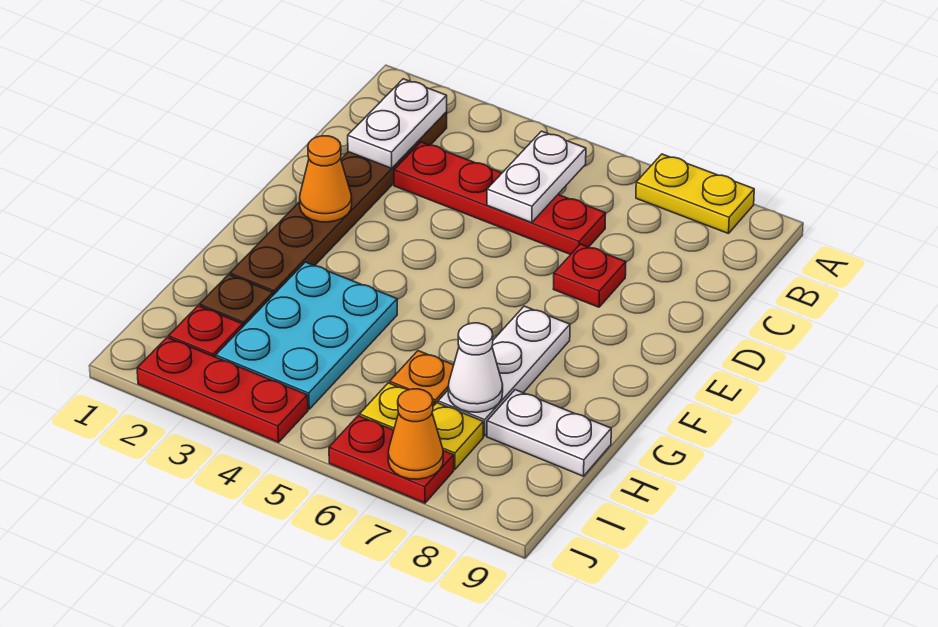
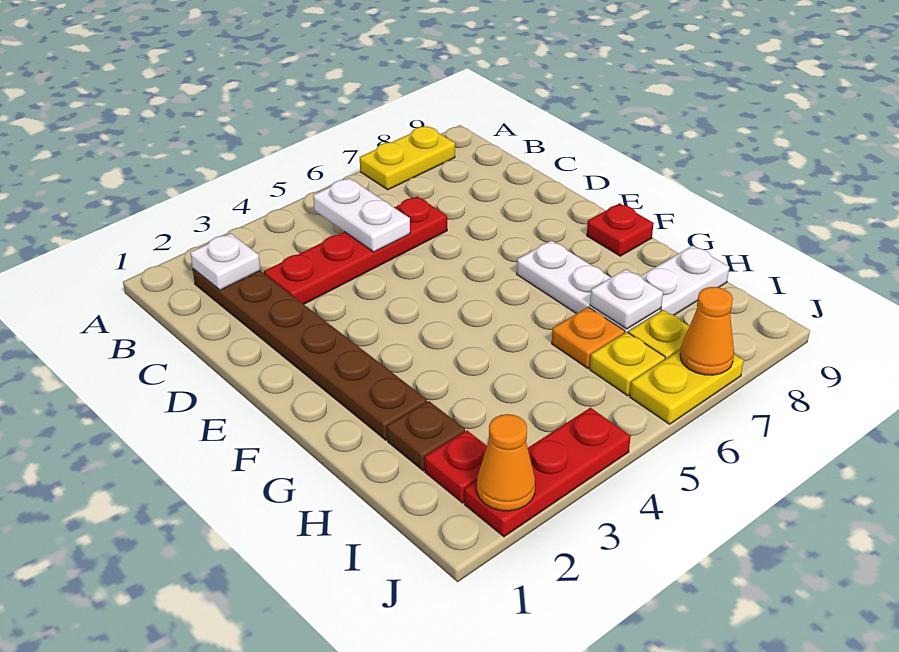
white plate B2:C2 level 2 -> white plate B2 level 2
red plate D7 level 1 -> red plate F9 level 1
orange cone E2 level 2 -> orange cone J2 level 2
cyan plate G3:I4 level 1 -> none
white cone H7 level 2 -> white plate H7 level 2
red plate J6:J7 level 1 -> yellow plate J6:J7 level 1

